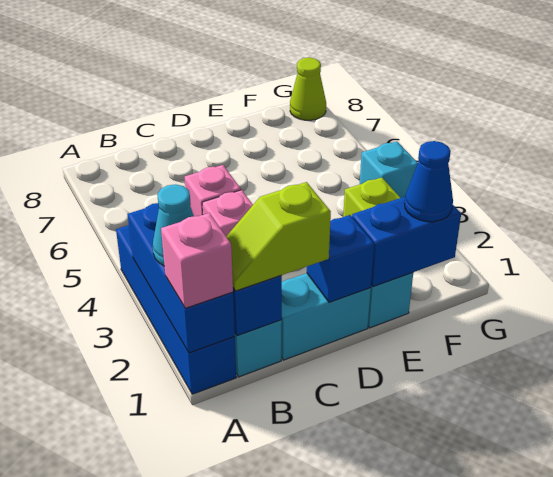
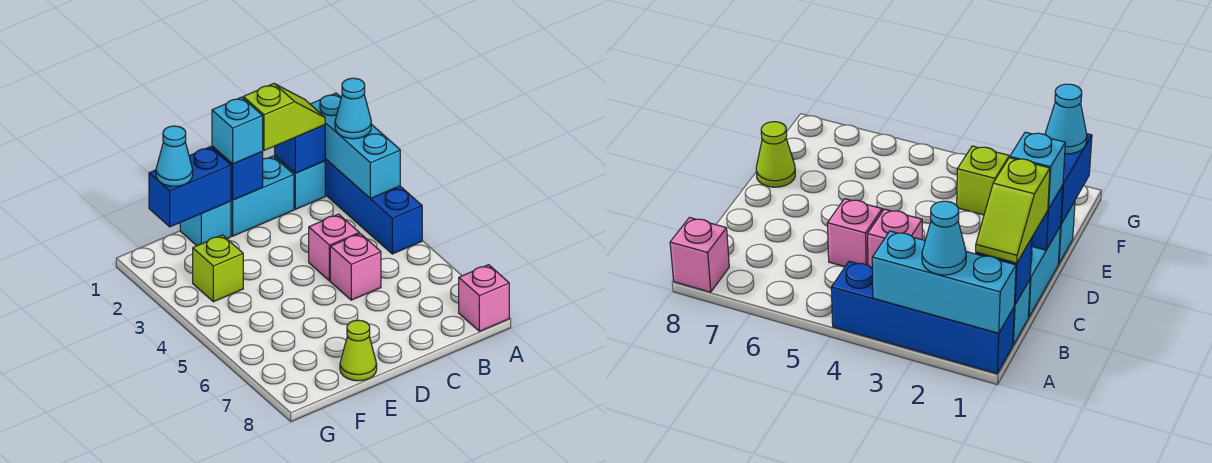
blue brick A1:A3 level 2 -> cyan brick A1:A3 level 2
pink brick A1 level 3 -> pink brick A8 level 1
blue cone F1 level 3 -> cyan cone F1 level 3
cyan brick G4 level 1 -> cyan brick D1 level 3
lime cone G8 level 1 -> lime cone E8 level 1

